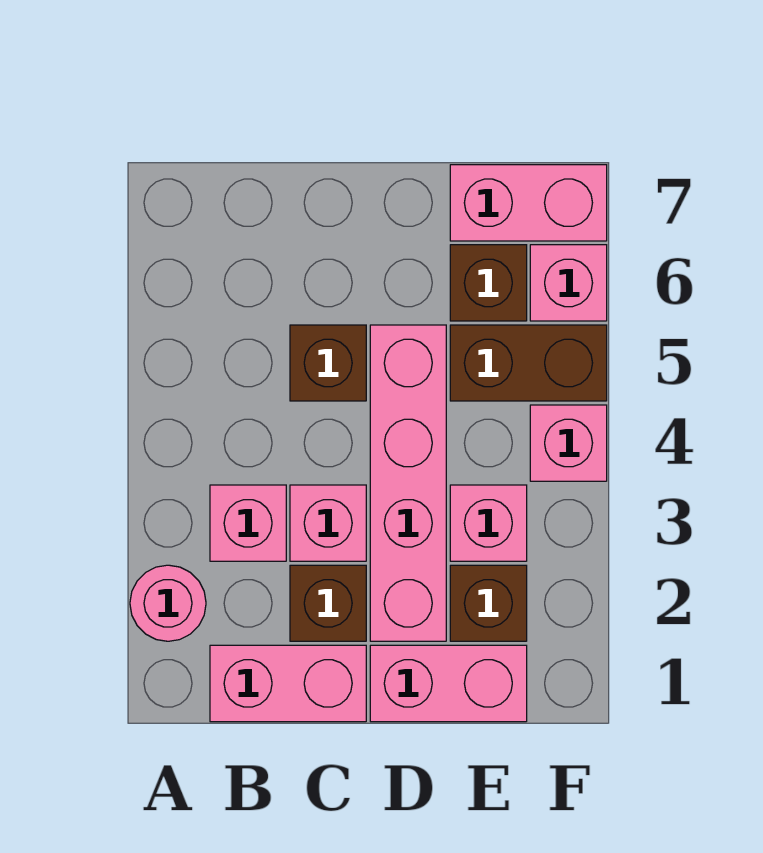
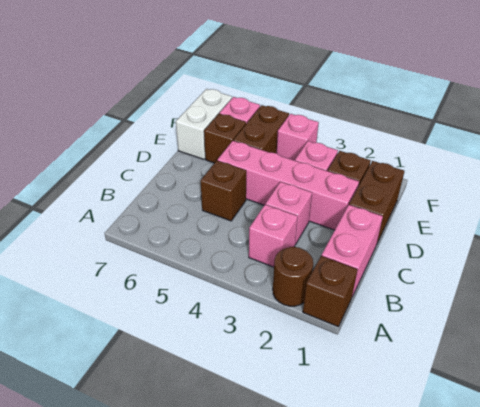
pink round brick A2 level 1 -> brown round brick A2 level 1
brown brick C2 level 1 -> brown brick A1 level 1
pink brick D1:E1 level 1 -> brown brick D1:E1 level 1
pink brick E7:F7 level 1 -> white brick E7:F7 level 1

